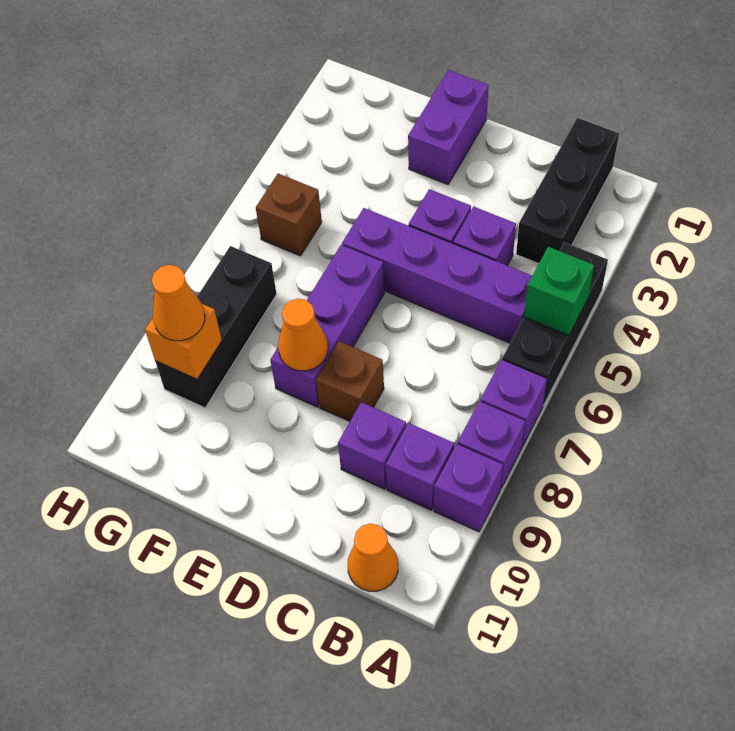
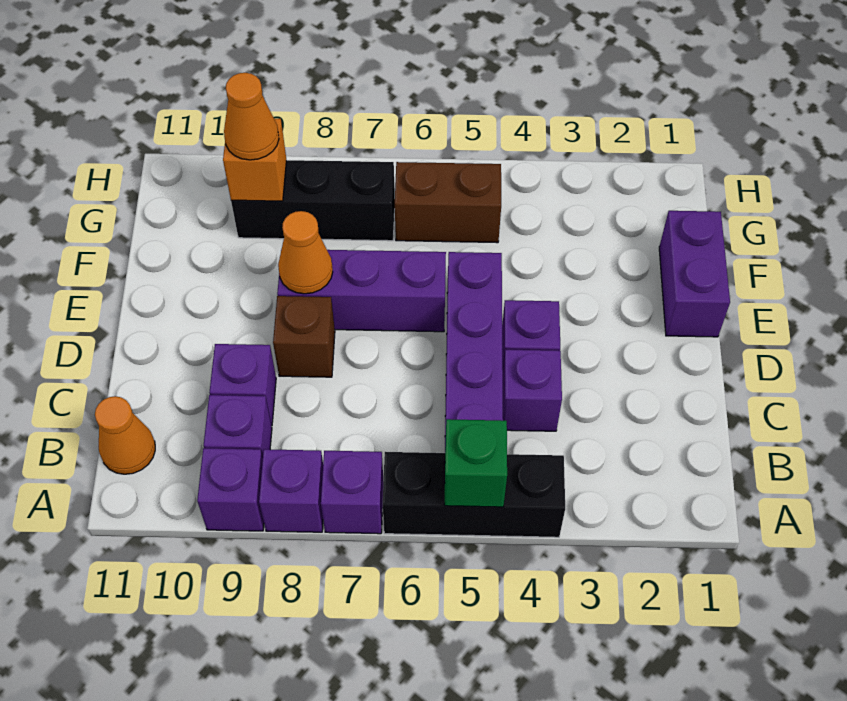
black brick B1:B3 level 1 -> none
purple brick E1:E2 level 1 -> purple brick E1:F1 level 1
brown brick G5 level 1 -> brown brick G5:G6 level 1

